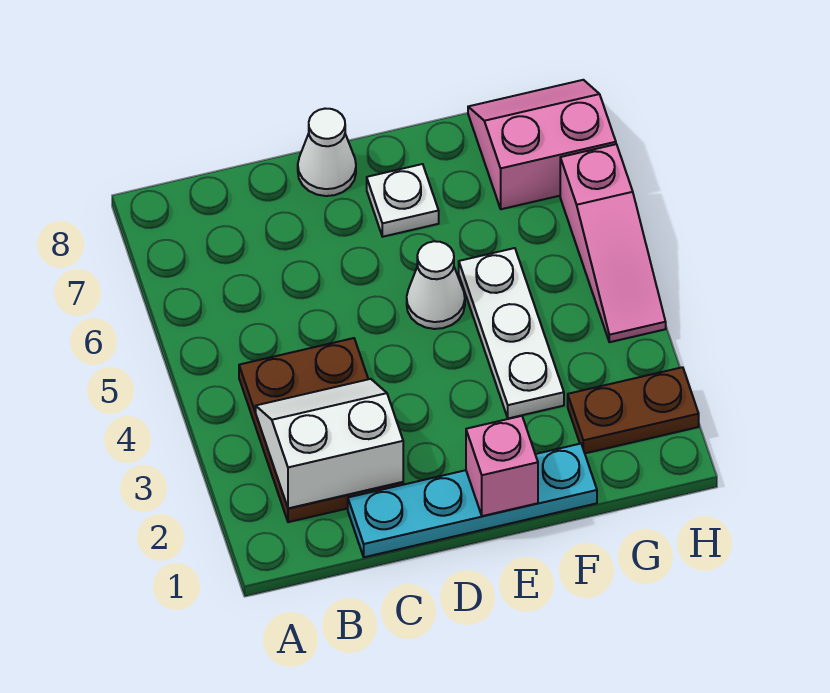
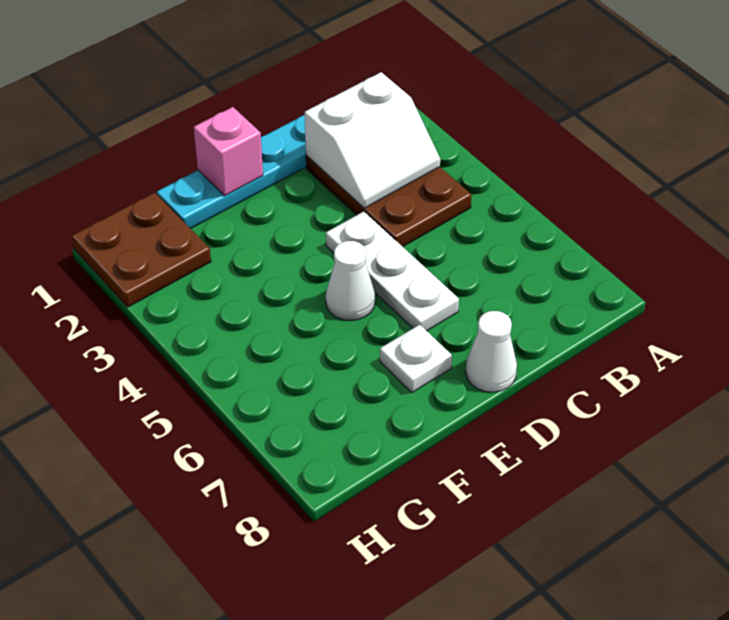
white plate F3:F5 level 1 -> white plate D4:D6 level 1
brown plate G2:H2 level 1 -> brown plate G1:H2 level 1
pink slope G7:H8 level 1 top 7 -> none
pink slope H4:H6 level 1 top 6 -> none

